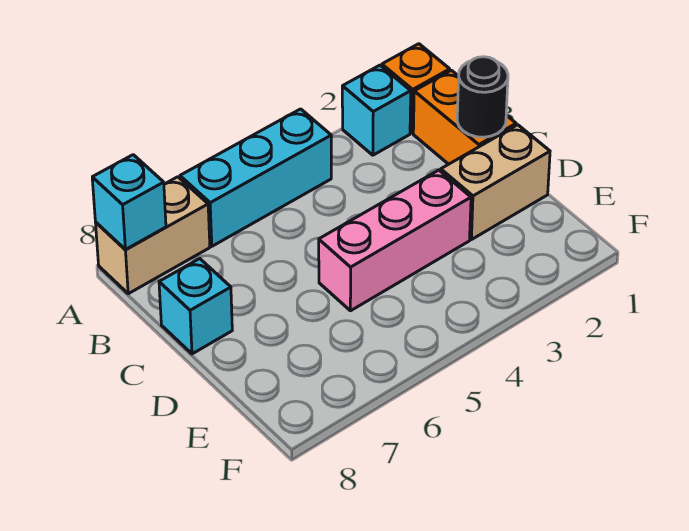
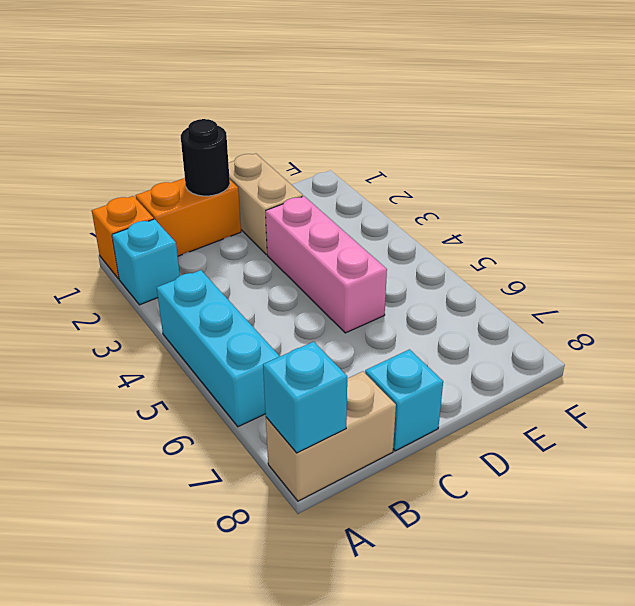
tan brick A7:A8 level 1 -> tan brick A8:B8 level 1

